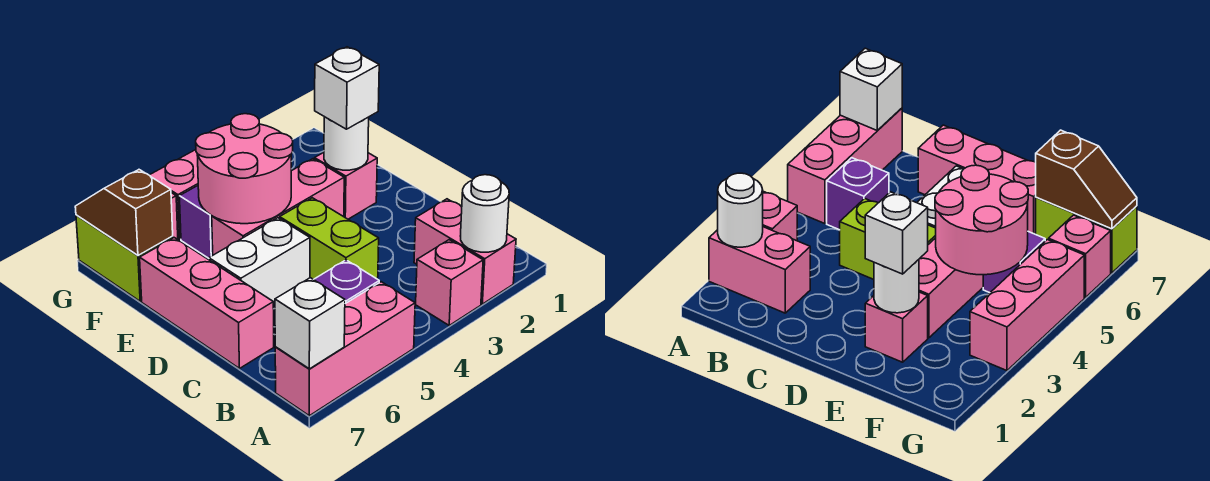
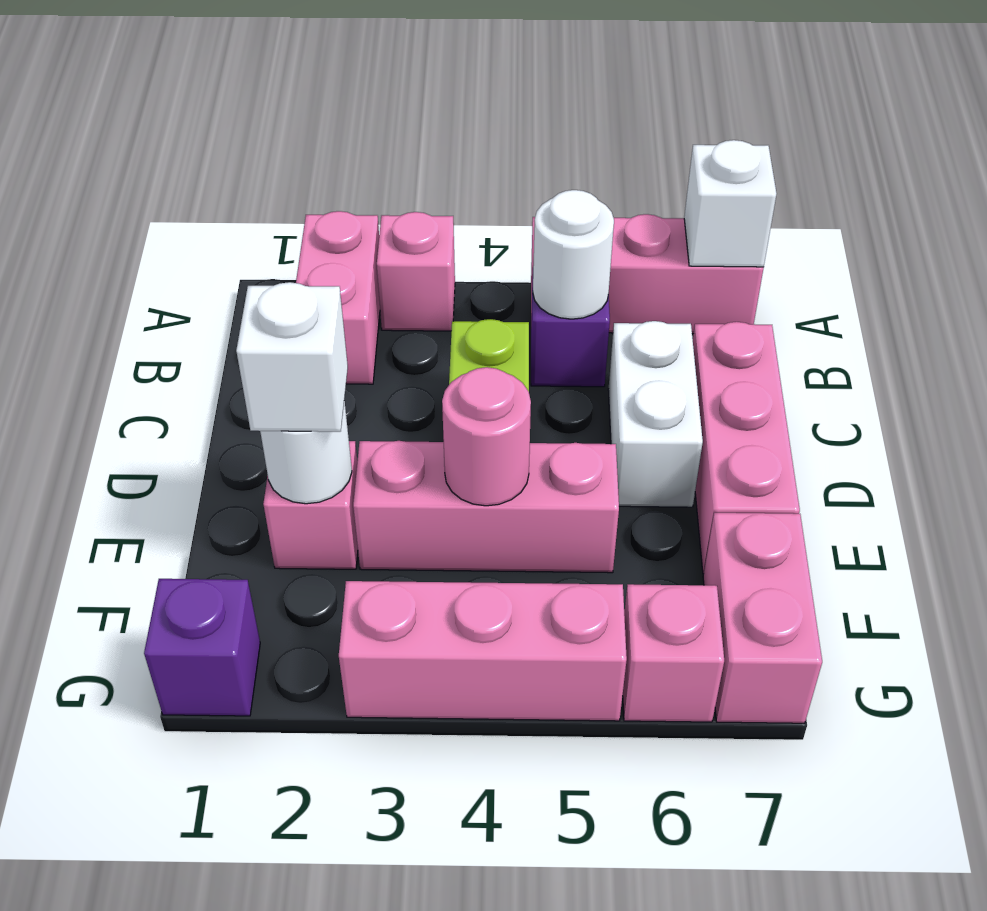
white round brick A2 level 2 -> white round brick B5 level 2
white brick D5:D6 level 1 -> white brick C6:D6 level 1
pink round brick E4:F5 level 2 -> pink round brick E4 level 2
purple brick F5 level 1 -> purple brick G1 level 1
lime brick F7:G7 level 1 -> pink brick F7:G7 level 1
brown slope F7:G7 level 2 top F -> none

